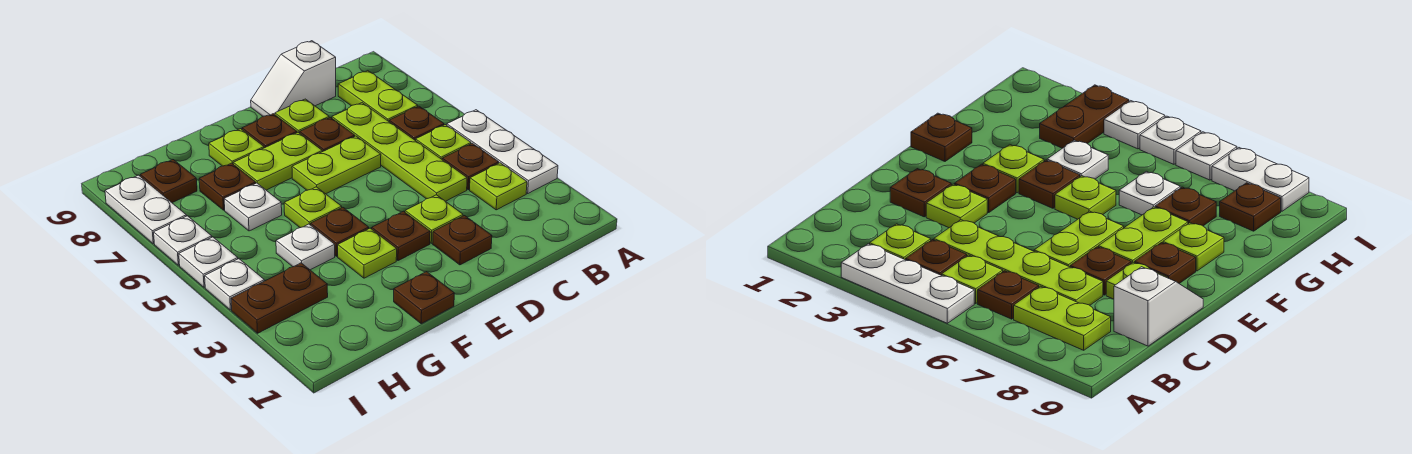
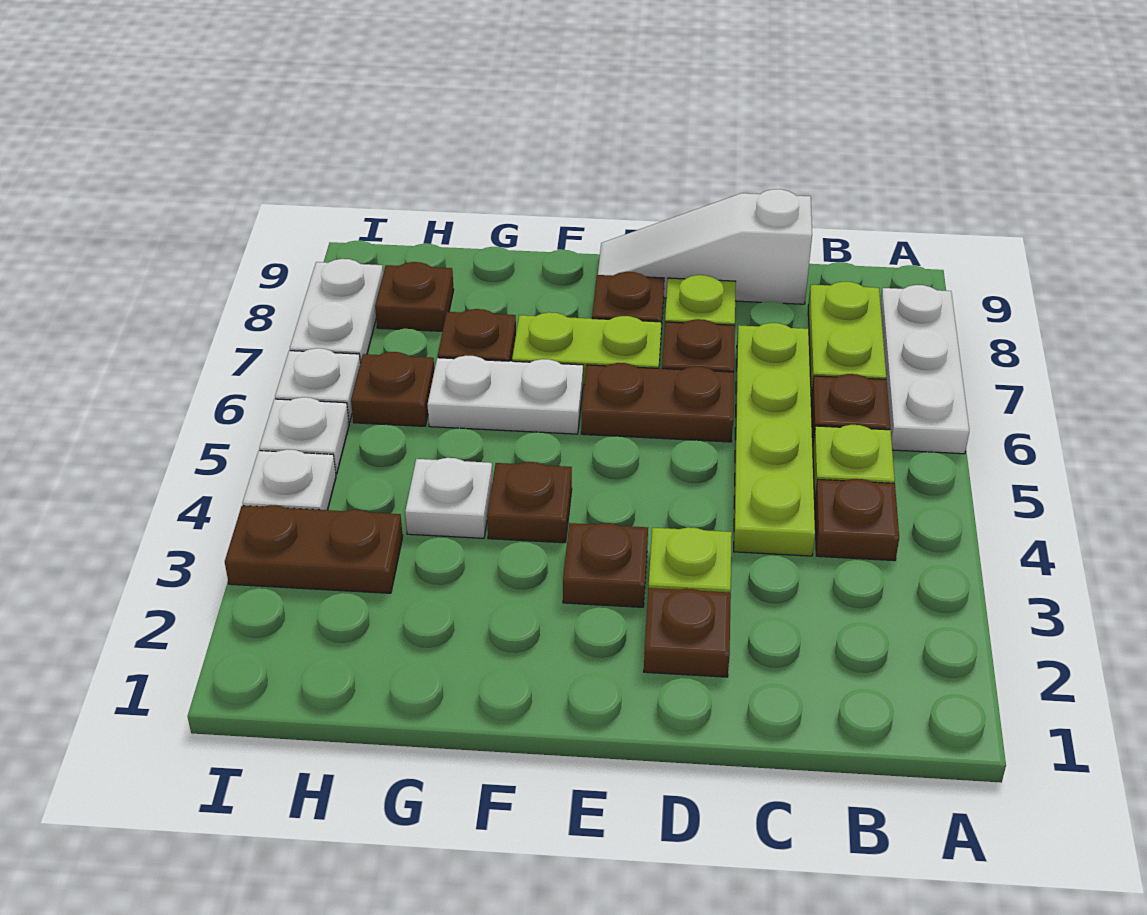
white plate A3:A5 level 1 -> white plate A6:A8 level 1
lime plate B3 level 1 -> none
white slope C9:D9 level 1 top C -> white slope C9:E9 level 1 top C
lime plate D6:E6 level 1 -> brown plate D6:E6 level 1
brown plate F1 level 1 -> brown plate H6 level 1
lime plate F3 level 1 -> none
lime plate F5 level 1 -> none
lime plate F8 level 1 -> none
white plate G6 level 1 -> white plate F6:G6 level 1

